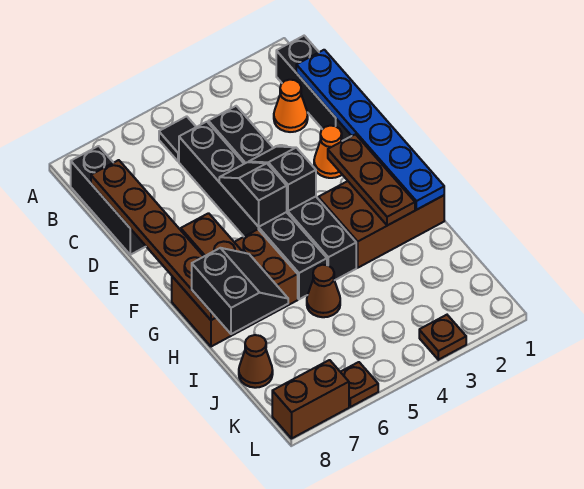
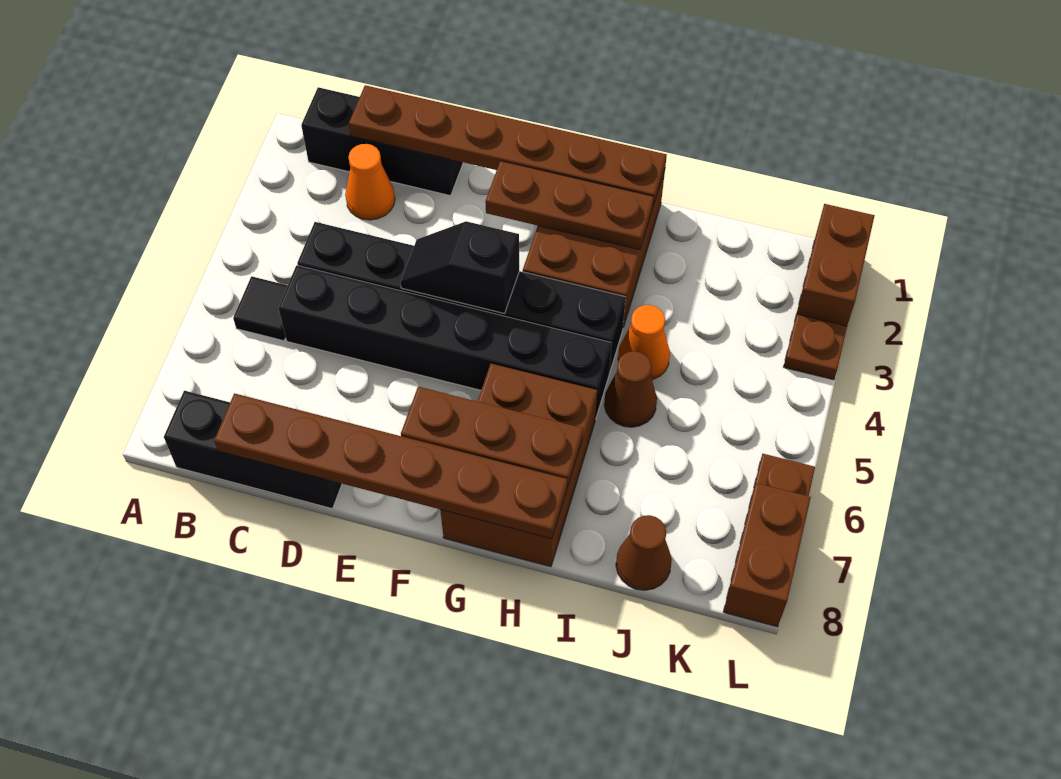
blue plate C1:H1 level 2 -> brown plate C1:H1 level 2
orange cone E2 level 1 -> orange cone I4 level 1
black slope E5:F5 level 2 top F -> none
black slope H7:I8 level 3 top 8 -> none
none -> brown brick L1:L2 level 1

